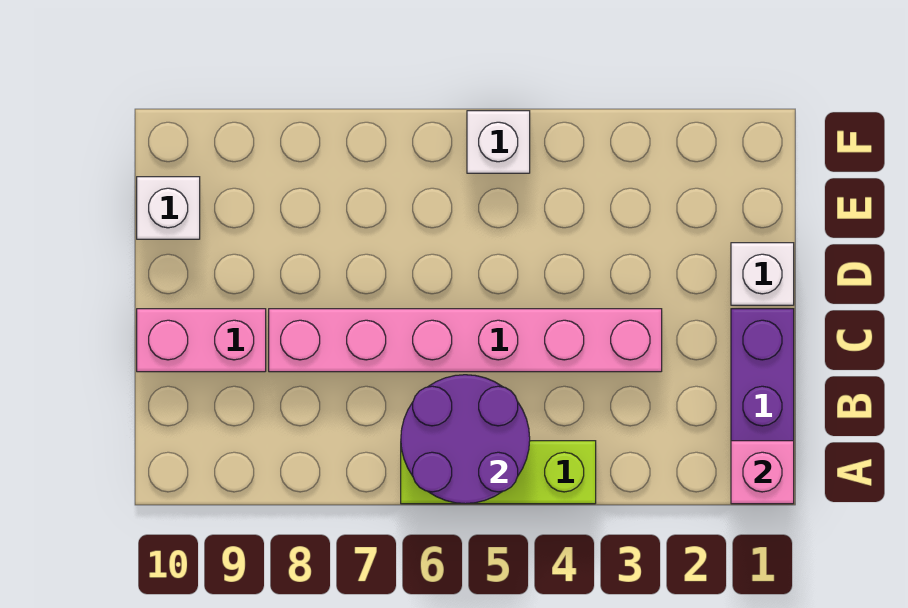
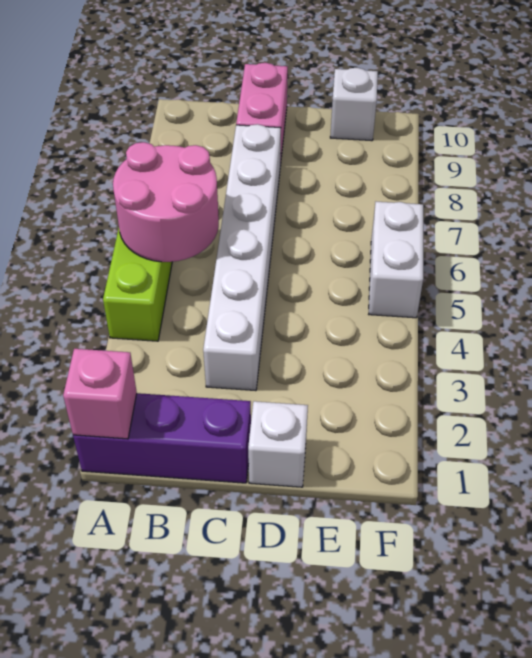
purple round brick A5:B6 level 2 -> pink round brick A5:B6 level 2
pink brick C3:C8 level 1 -> white brick C3:C8 level 1
white brick F5 level 1 -> white brick F5:F6 level 1

